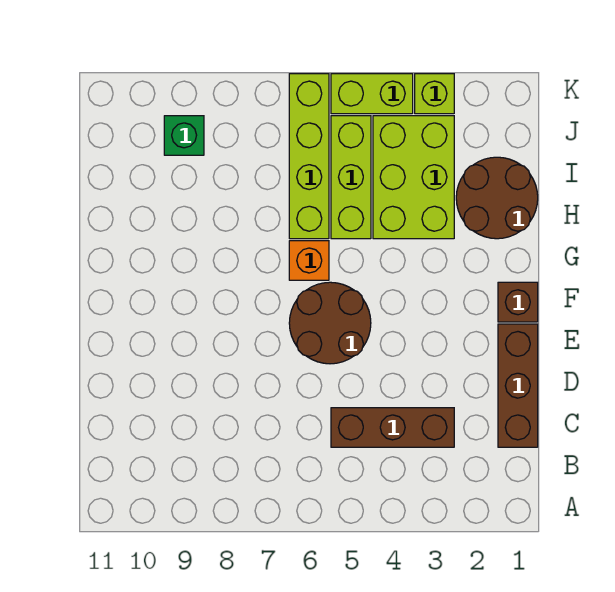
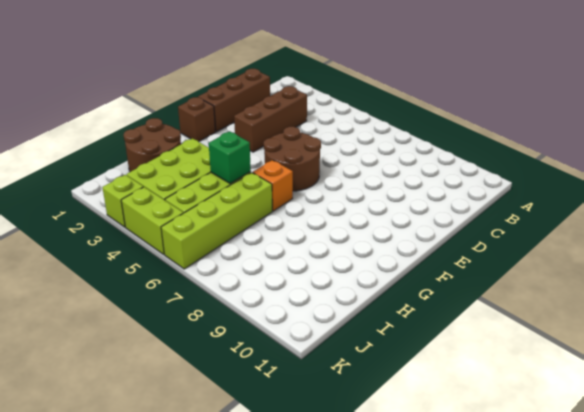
brown brick C3:C5 level 1 -> brown brick C3:E3 level 1
green brick J9 level 1 -> green brick H5 level 2

